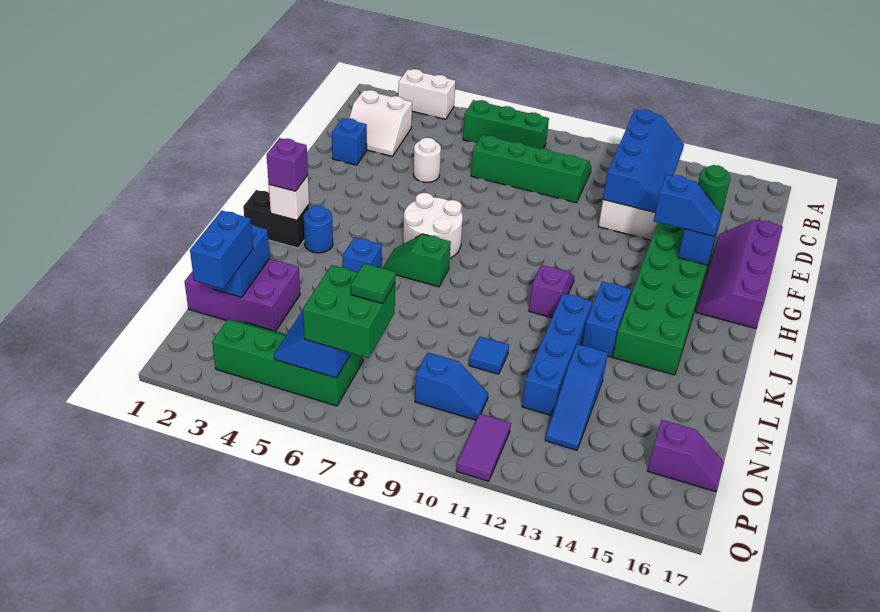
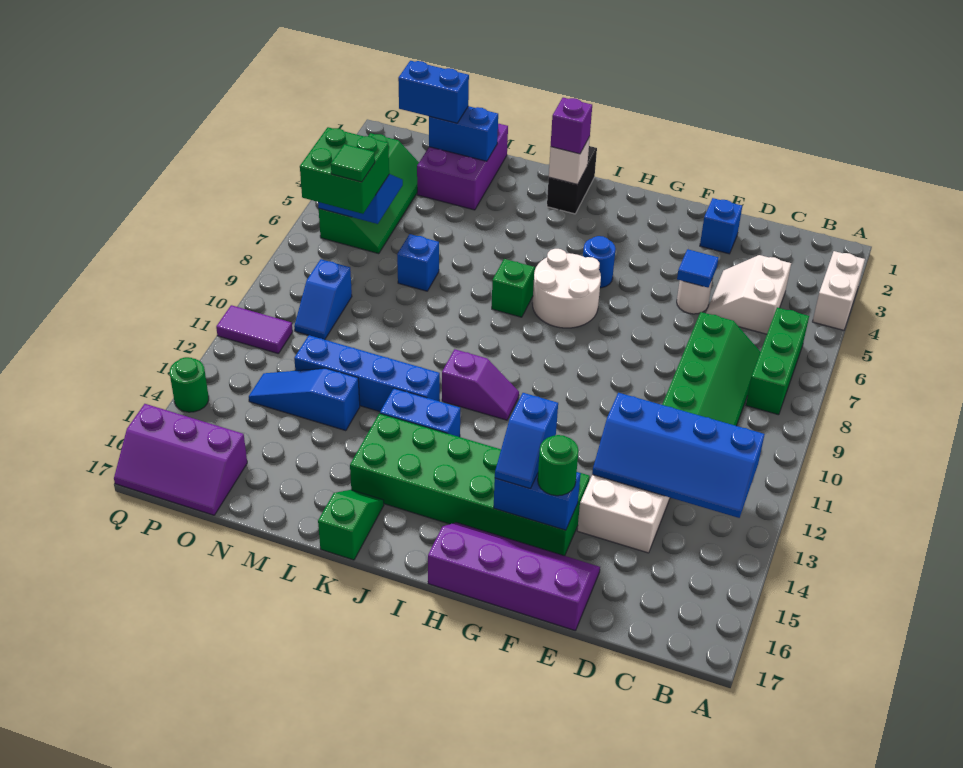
white slope C2:D3 level 1 top C -> white slope C4:D5 level 1 top C
blue round brick J3 level 1 -> blue round brick H5 level 1
blue brick K5 level 1 -> blue brick M7 level 1
none -> green slope K16:K17 level 1 top 17
blue tile M10 level 1 -> blue tile E5 level 2
purple slope O16:O17 level 1 top 16 -> purple slope O16:Q17 level 1 top 16
none -> green round brick Q14 level 1

